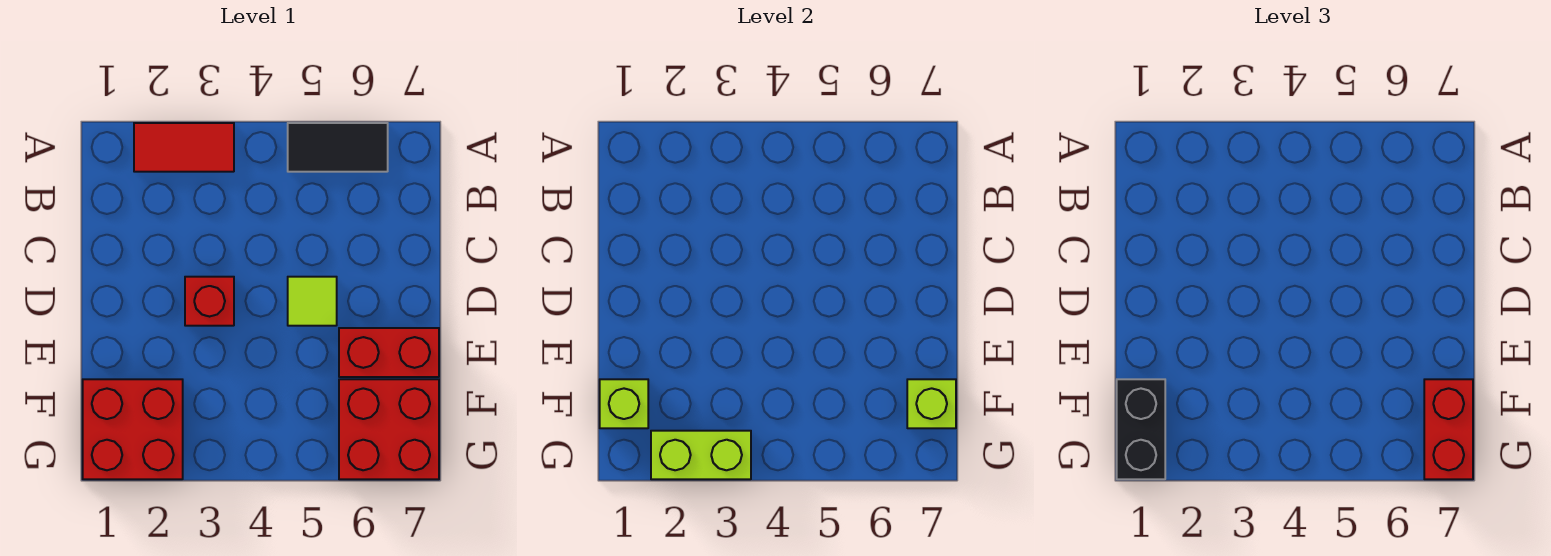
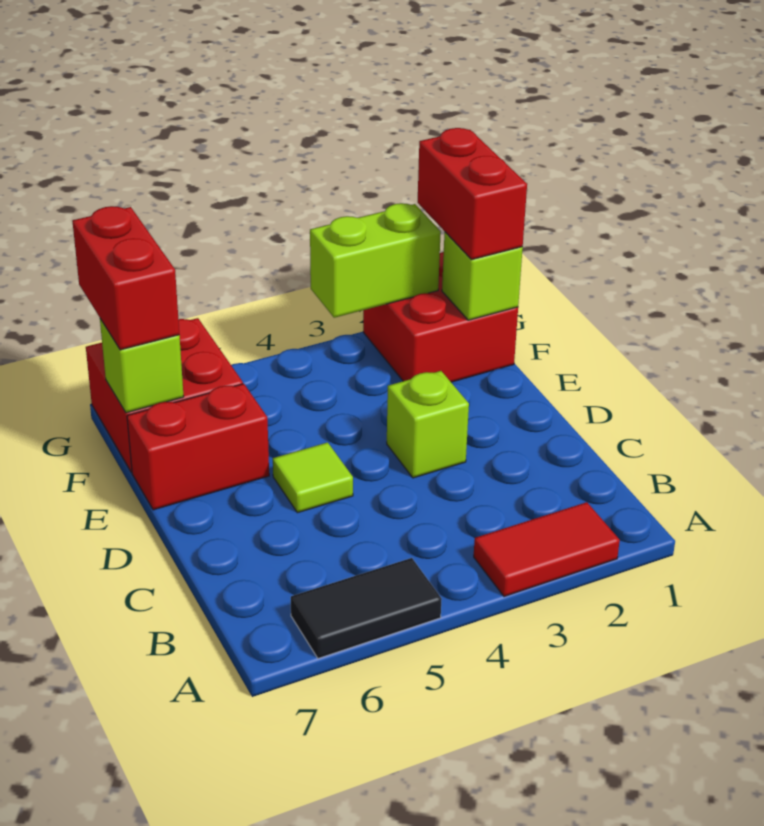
red brick D3 level 1 -> lime brick D3 level 1
black brick F1:G1 level 3 -> red brick F1:G1 level 3

